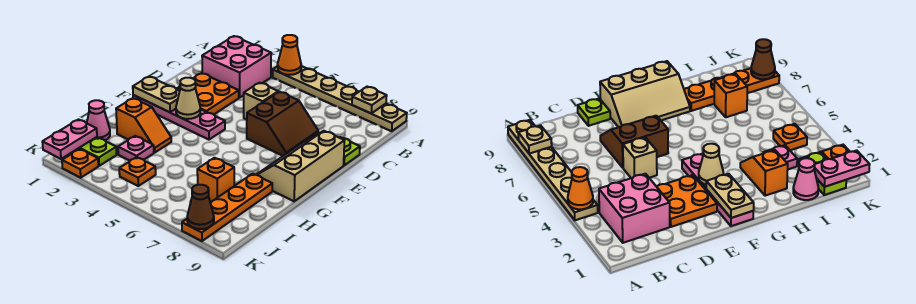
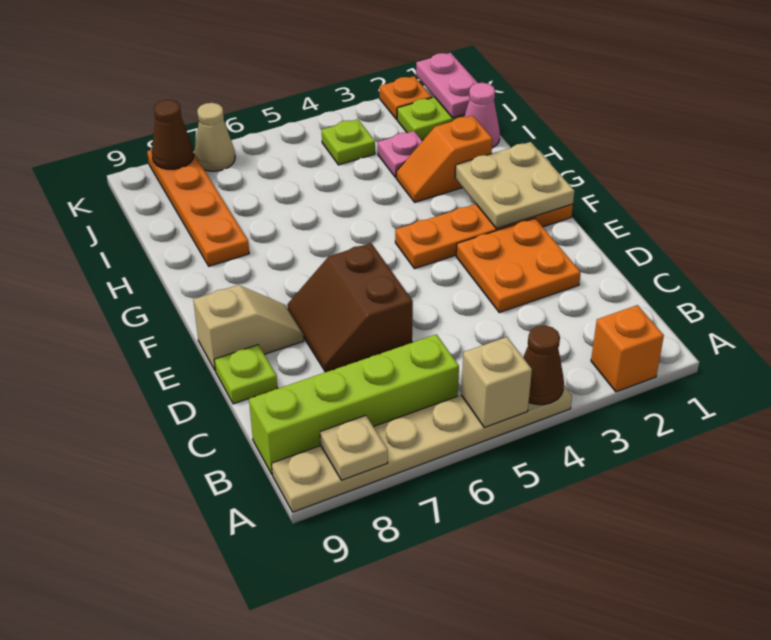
orange cone A4 level 2 -> brown cone A4 level 2
pink brick B2:C3 level 1 -> none
none -> lime brick B6:B9 level 1
tan brick D5 level 1 -> tan brick A5 level 2
tan slope E8:G9 level 1 top 9 -> tan slope E8:E9 level 1 top 9
pink plate F1:F4 level 1 -> orange plate F1:F4 level 1
tan plate F1:F2 level 2 -> tan plate F1:G2 level 2
tan cone F3 level 2 -> tan cone K7 level 1
orange brick I7 level 1 -> orange brick A2 level 1
orange plate J4 level 1 -> lime plate J4 level 1

